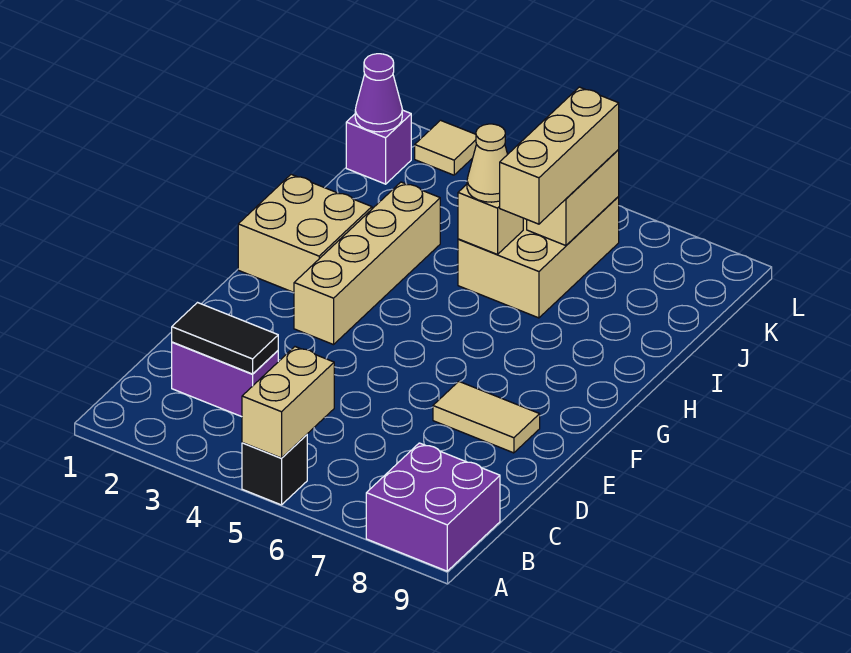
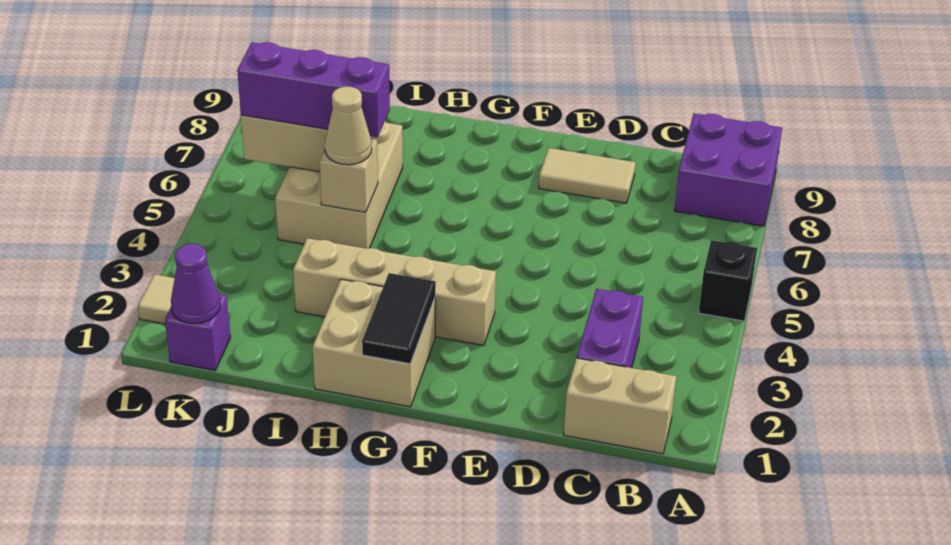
tan brick A5:B5 level 2 -> tan brick B1:C1 level 1
black tile C2:C3 level 2 -> black tile G1:G2 level 2
tan tile E7:E8 level 1 -> tan tile D8:E8 level 1
tan brick I5:K6 level 1 -> tan brick I5:J7 level 1
tan brick I6:K6 level 3 -> purple brick I6:K6 level 3

